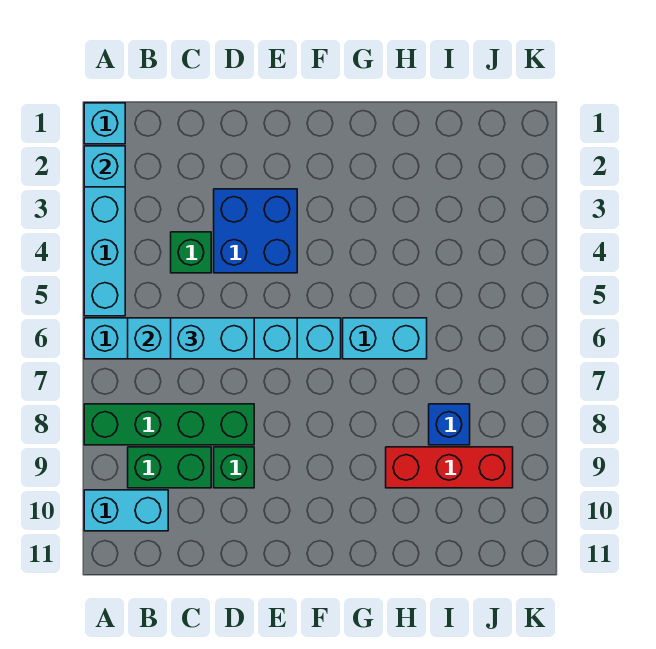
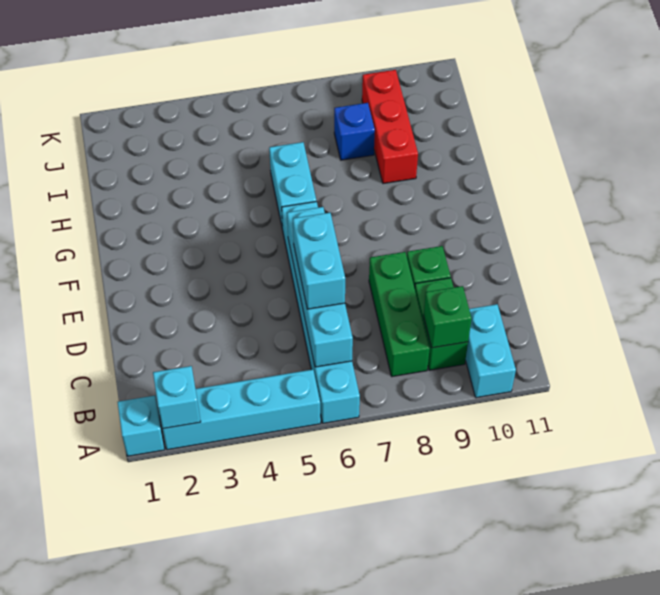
green brick A8:D8 level 1 -> green brick B8:D8 level 1
green brick C4 level 1 -> green brick B9 level 2
blue brick D3:E4 level 1 -> none

